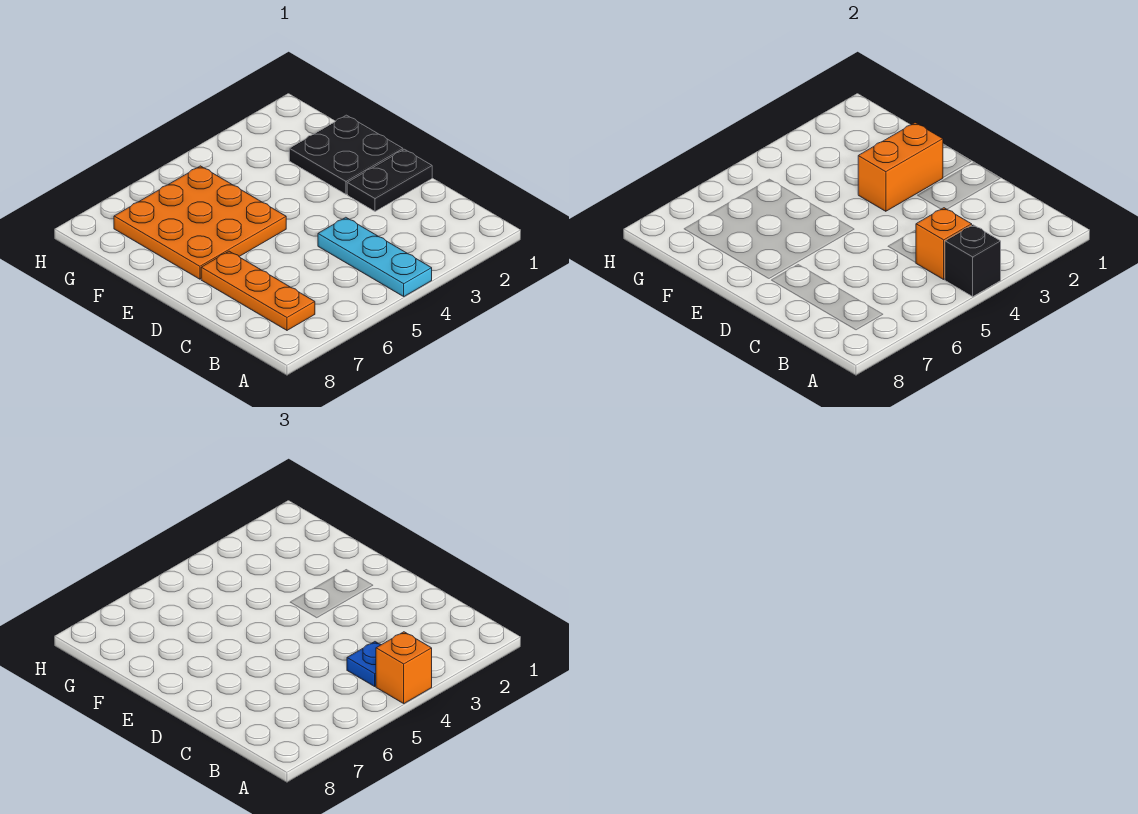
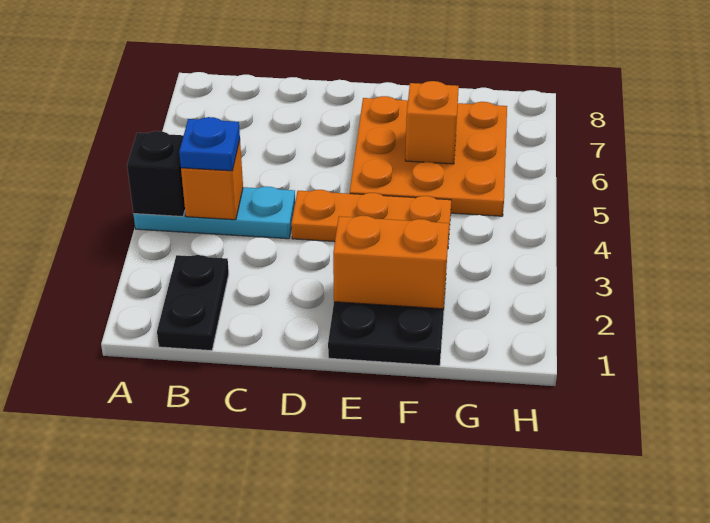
orange brick A4 level 3 -> orange brick F6 level 2
orange plate B7:D7 level 1 -> orange plate D4:F4 level 1
black plate D1:D2 level 1 -> black plate B1:B2 level 1
orange brick E2:E3 level 2 -> orange brick E2:F2 level 2

